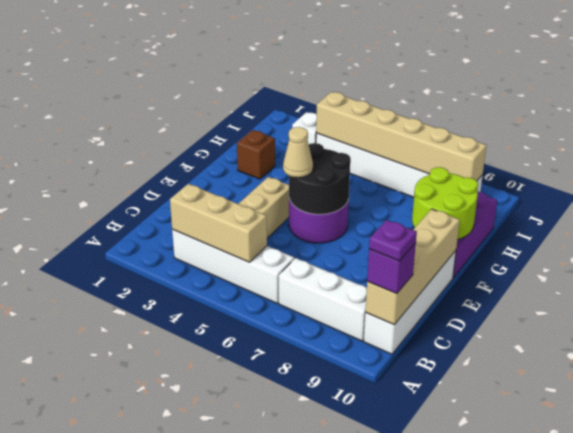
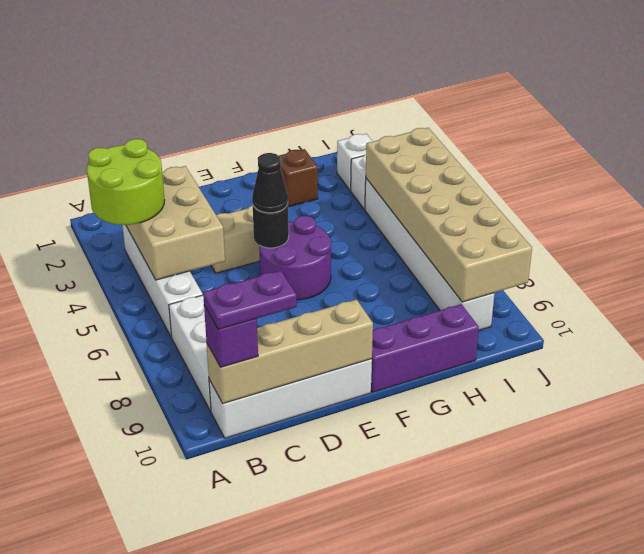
tan brick B3:B5 level 2 -> tan brick B3:C5 level 2
purple plate B10 level 4 -> purple plate B10:C10 level 4
black round brick E5:F6 level 2 -> black round brick E5 level 2
tan cone E5 level 3 -> black cone E5 level 3
lime round brick F9:G10 level 2 -> lime round brick A3:B4 level 3
none -> white brick I2 level 1
tan brick I4:I9 level 2 -> tan brick I4:J9 level 2

